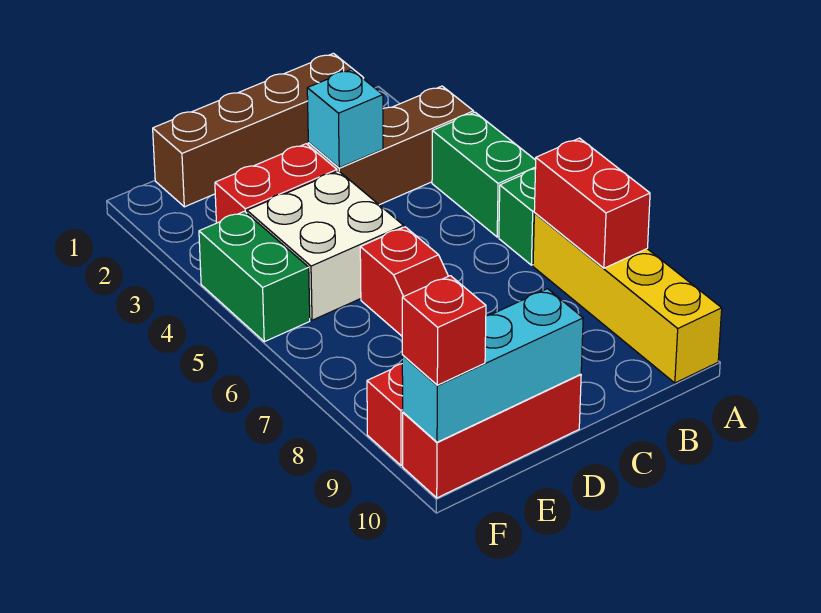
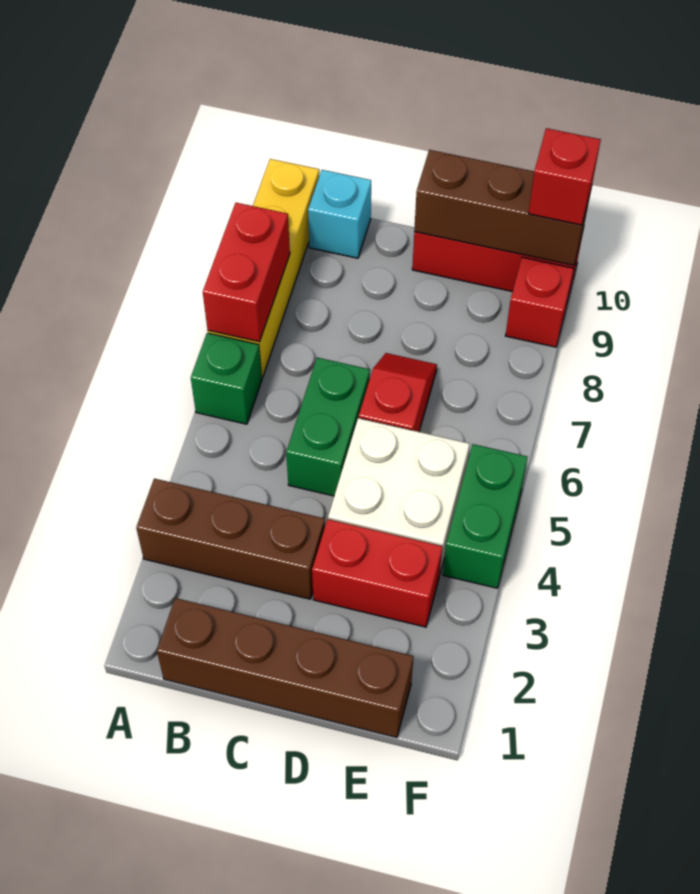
green brick A4:A5 level 1 -> green brick C5:C6 level 1
cyan brick C3 level 2 -> cyan brick B10 level 1
cyan brick D10:F10 level 2 -> brown brick D10:F10 level 2

